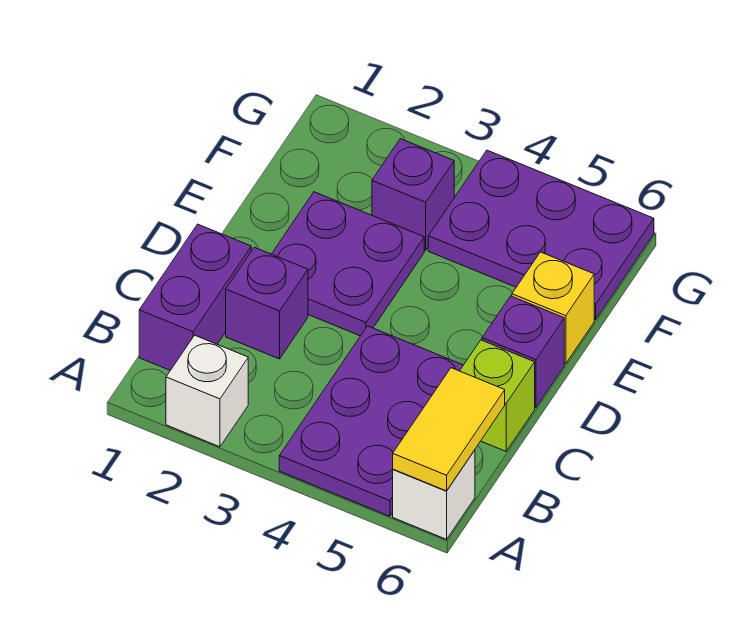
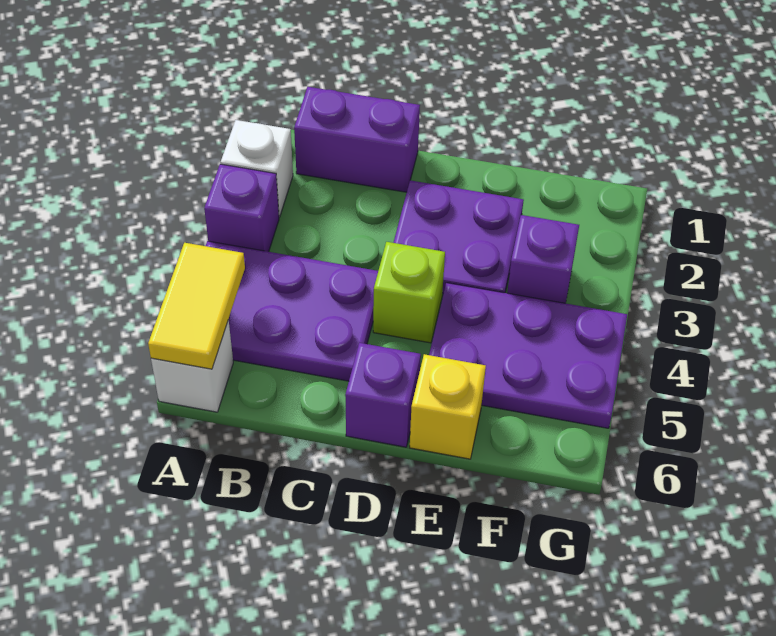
yellow tile A6:B6 level 2 -> yellow tile A5:A6 level 2
purple brick C2 level 1 -> purple brick A3 level 1
lime brick C6 level 1 -> lime brick D4 level 1
purple plate F4:G6 level 1 -> purple plate E4:G5 level 1

